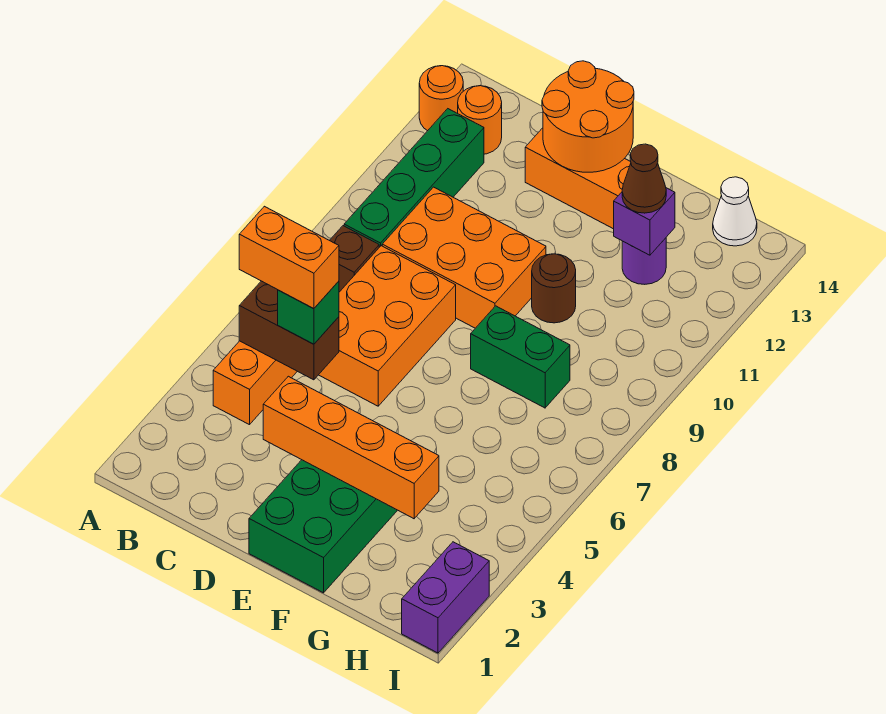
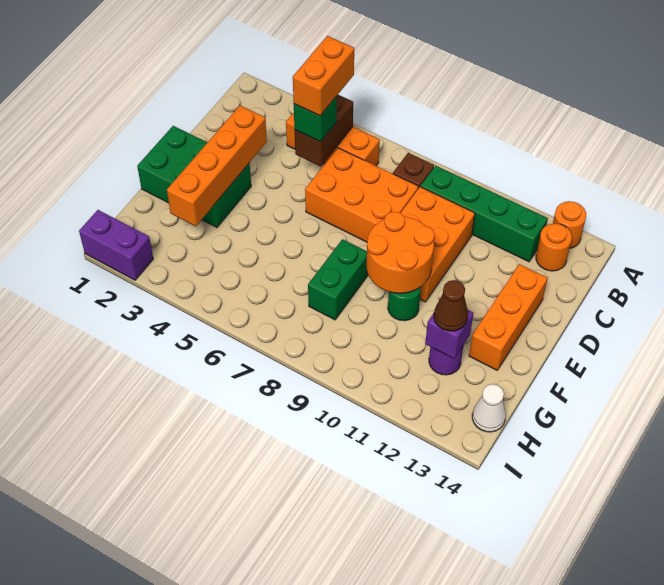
orange round brick D13:E14 level 2 -> orange round brick E9:F10 level 2
brown round brick F10 level 1 -> green round brick F10 level 1

